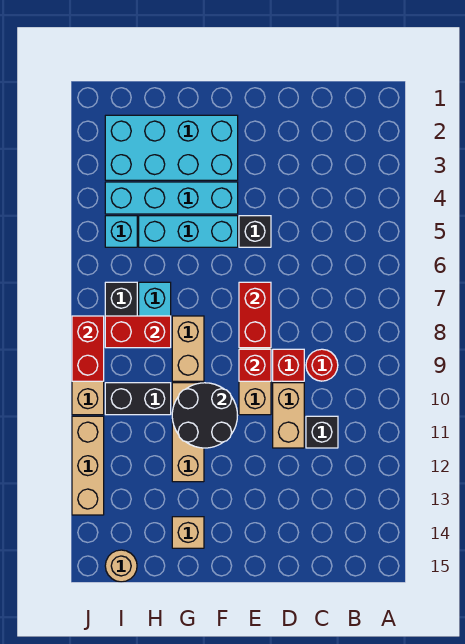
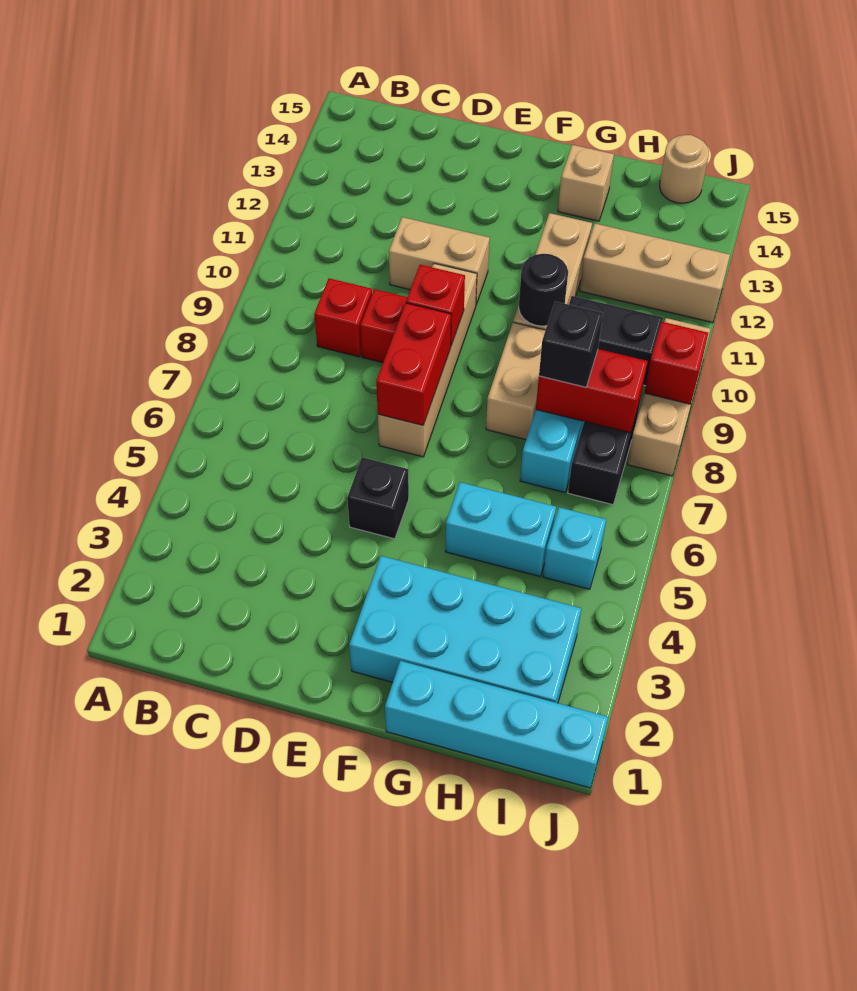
red round brick C9 level 1 -> red brick C9 level 1
black brick C11 level 1 -> black brick H8 level 3
tan brick D10:D11 level 1 -> tan brick D11:E11 level 1
cyan brick F4:I4 level 1 -> cyan brick G1:J1 level 1
cyan brick F5:H5 level 1 -> cyan brick G5:H5 level 1
black round brick F10:G11 level 2 -> black round brick G10 level 2
red brick J8:J9 level 2 -> red brick J9 level 2
tan brick J11:J13 level 1 -> tan brick H12:J12 level 1

